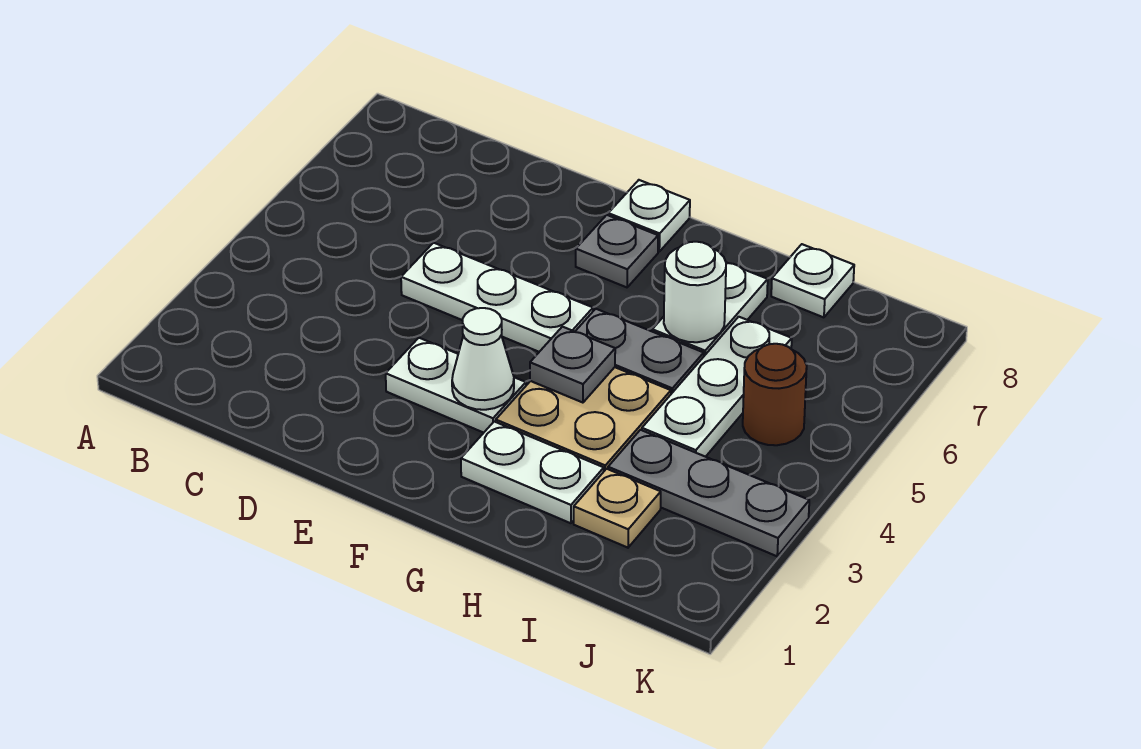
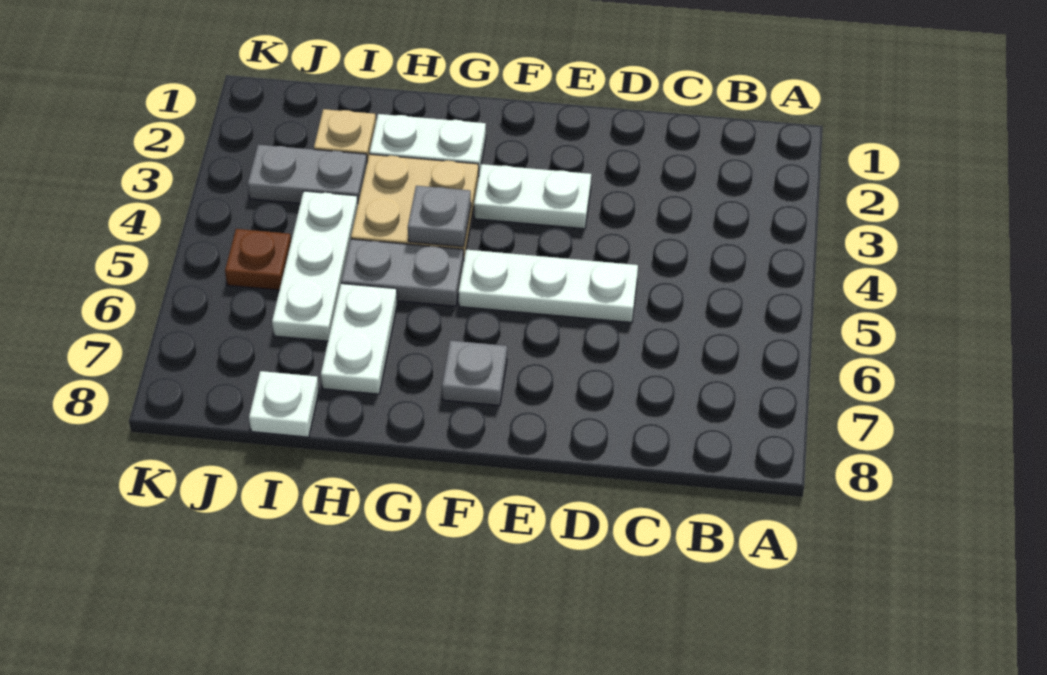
white cone F3 level 2 -> none
white plate F8 level 1 -> none
white round brick H6 level 2 -> none
grey plate I3:K3 level 1 -> grey plate I3:J3 level 1
brown round brick J5 level 1 -> brown plate J5 level 1

